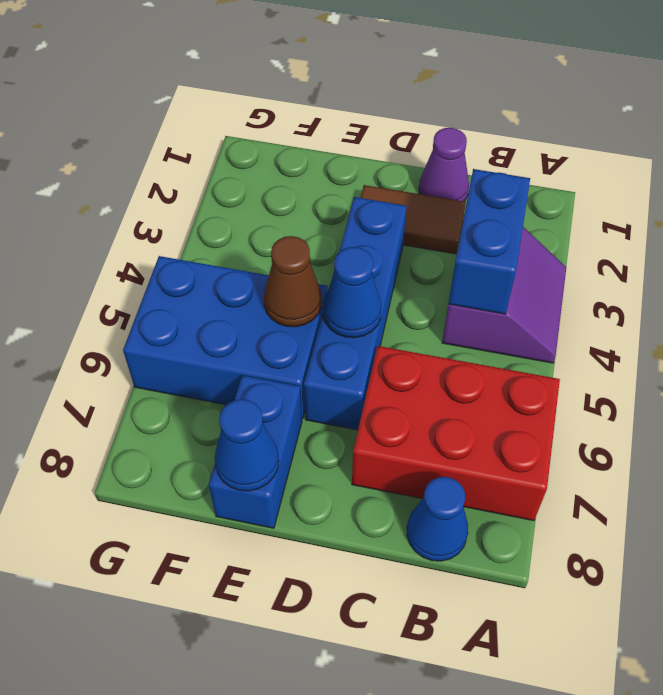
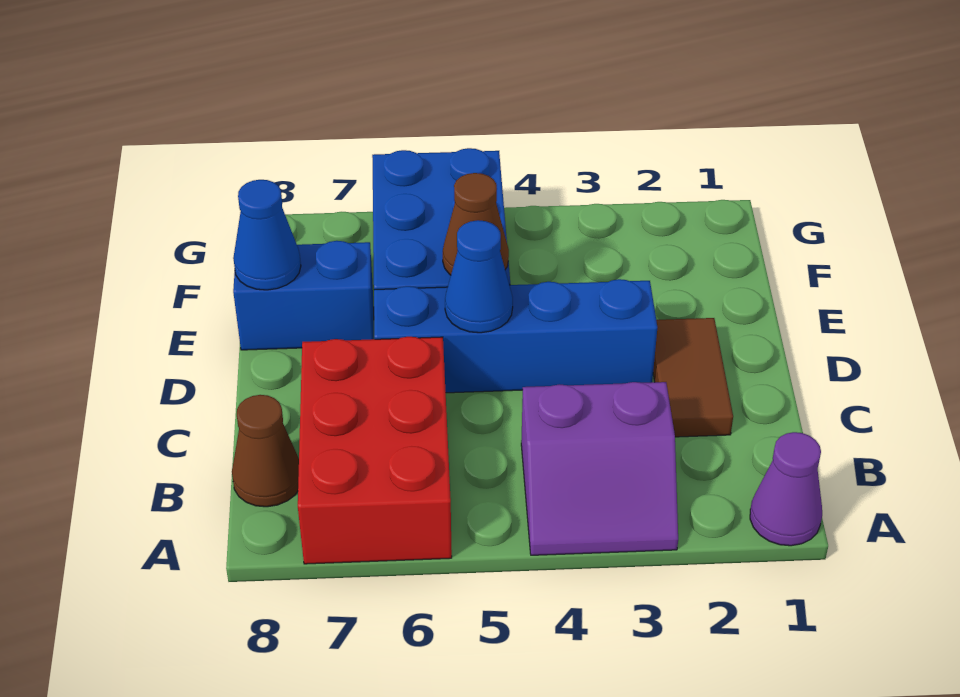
blue brick B3:B4 level 2 -> none
blue cone B8 level 1 -> brown cone B8 level 1
purple cone C1 level 1 -> purple cone A1 level 1

